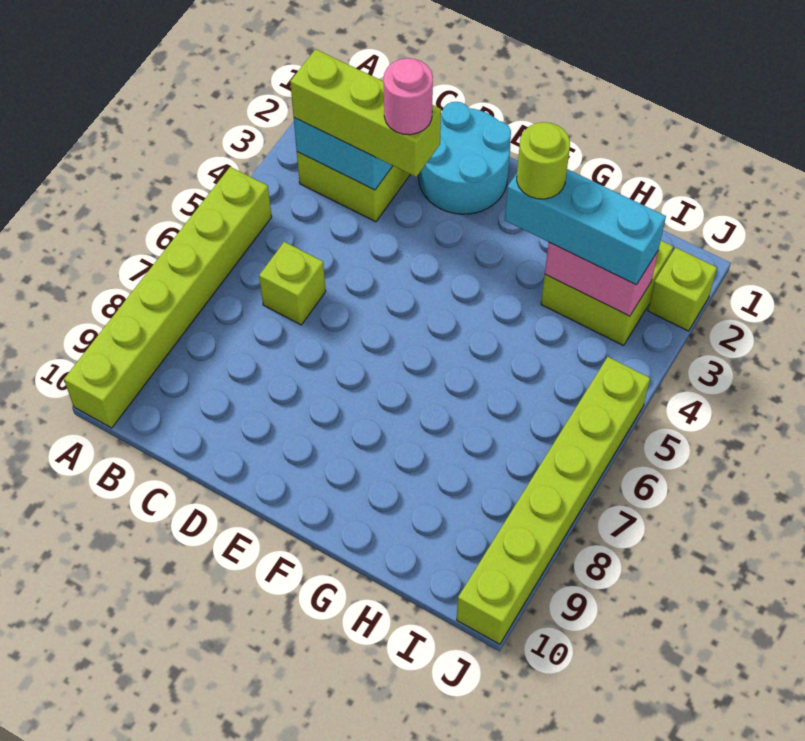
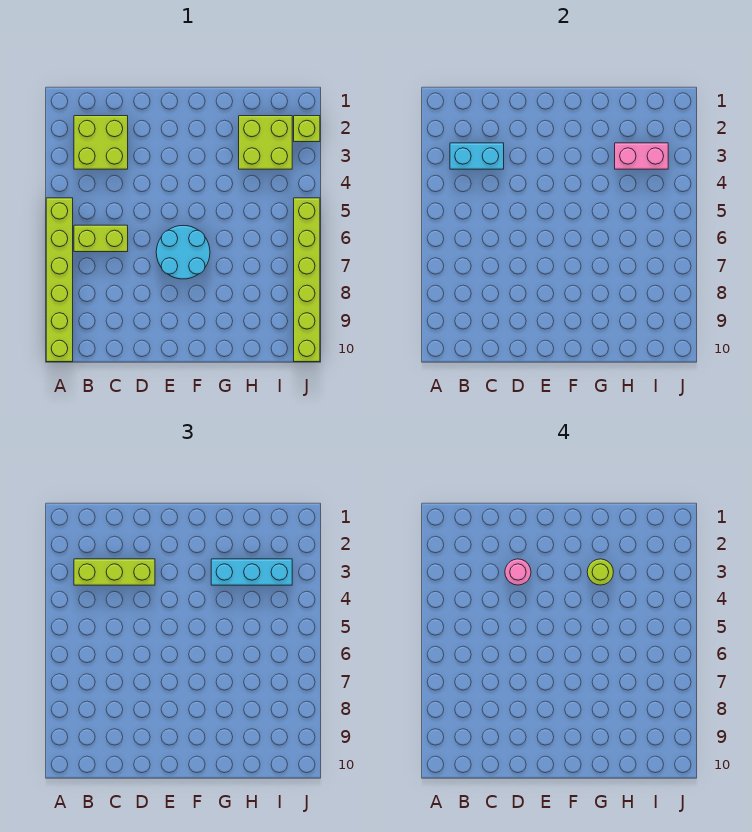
lime brick C6 level 1 -> lime brick B6:C6 level 1
cyan round brick D1:E2 level 1 -> cyan round brick E6:F7 level 1

